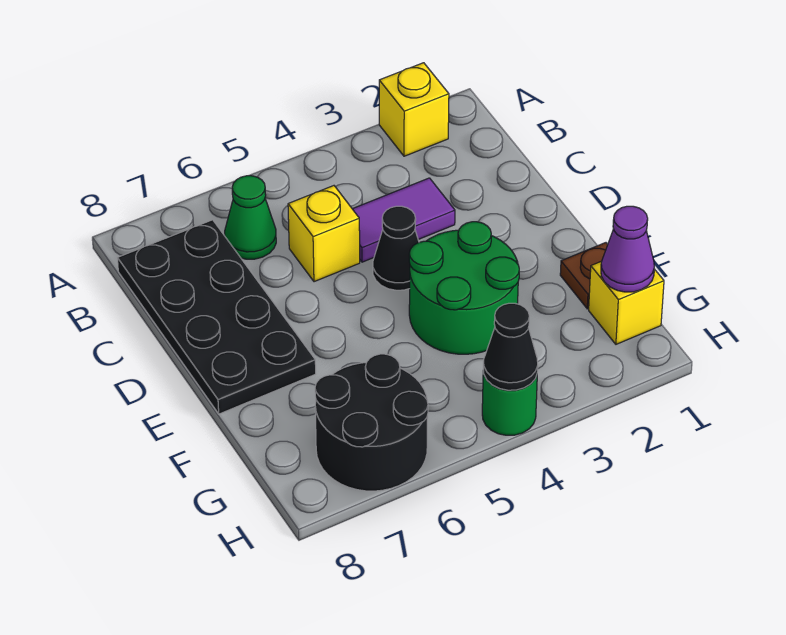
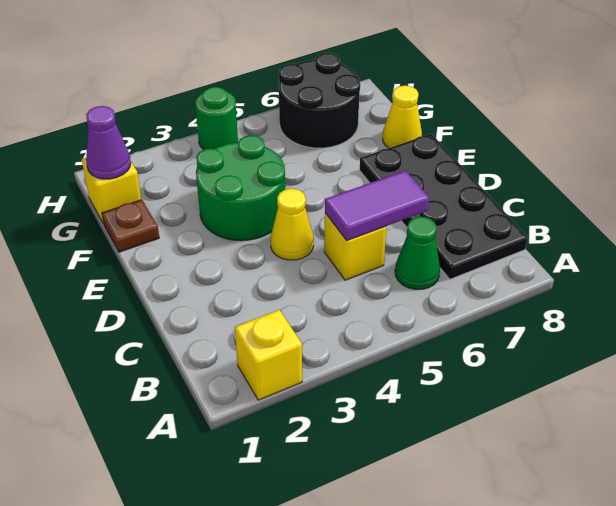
purple tile C3:C4 level 1 -> purple tile C5:C6 level 2
black cone D4 level 1 -> yellow cone D4 level 1
none -> yellow cone F8 level 1
black cone H4 level 2 -> none

